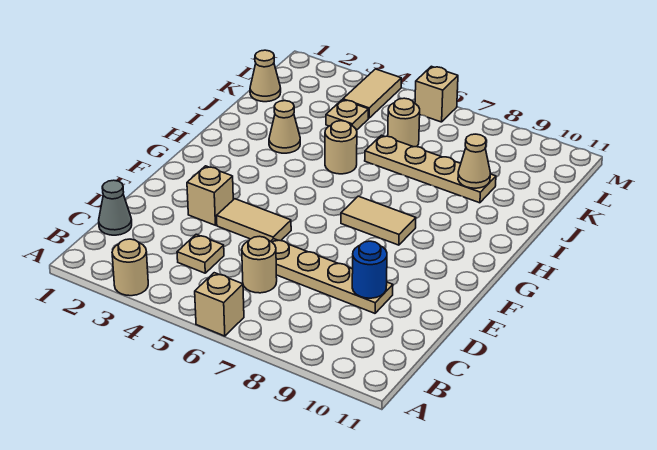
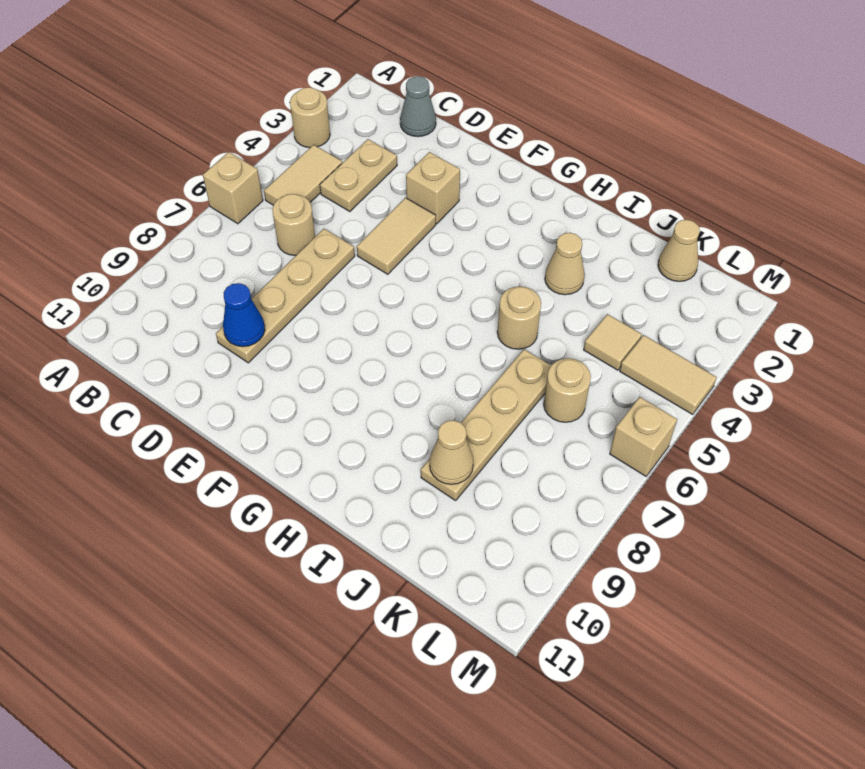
tan plate C4 level 1 -> tan plate C3:C4 level 1
blue round brick D9 level 2 -> blue cone D9 level 2
tan tile G7:G8 level 1 -> tan tile B4:B5 level 1
tan plate K4 level 1 -> tan tile K4 level 1

